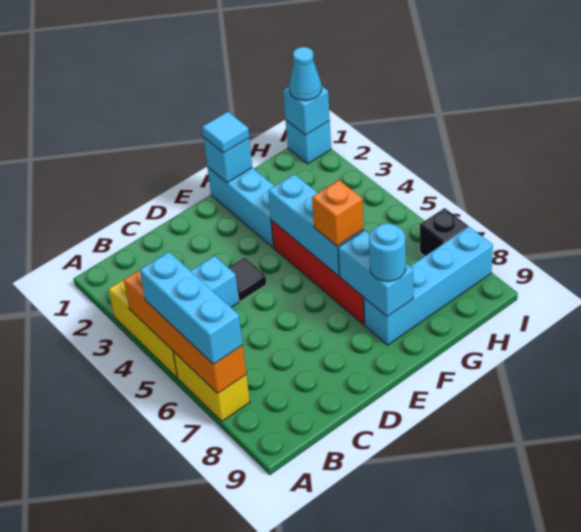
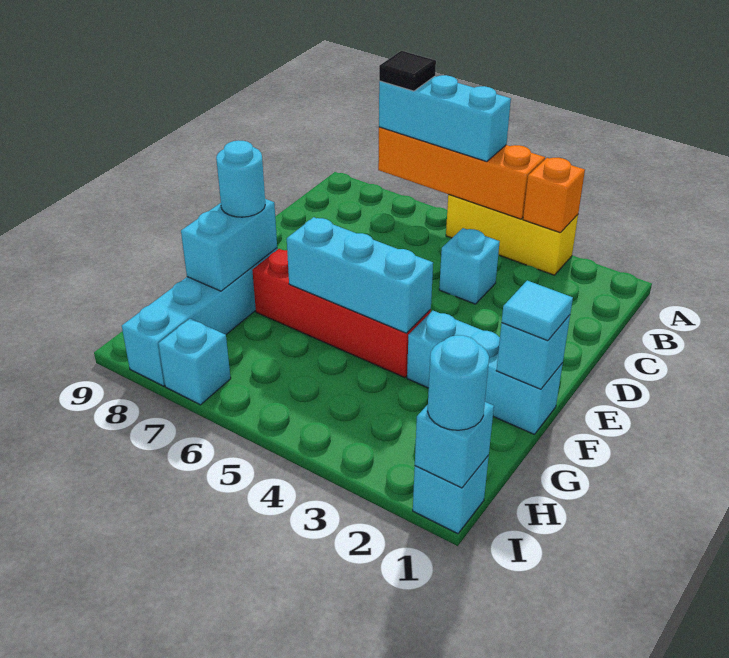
yellow brick A6:A7 level 1 -> none
black tile D4 level 1 -> black tile A7 level 4
orange brick F6 level 3 -> orange brick A3 level 2
cyan brick F7:F8 level 2 -> cyan brick F8:G8 level 2
cyan cone I1 level 3 -> cyan round brick I1 level 3
black brick I7 level 1 -> cyan brick I7 level 1

